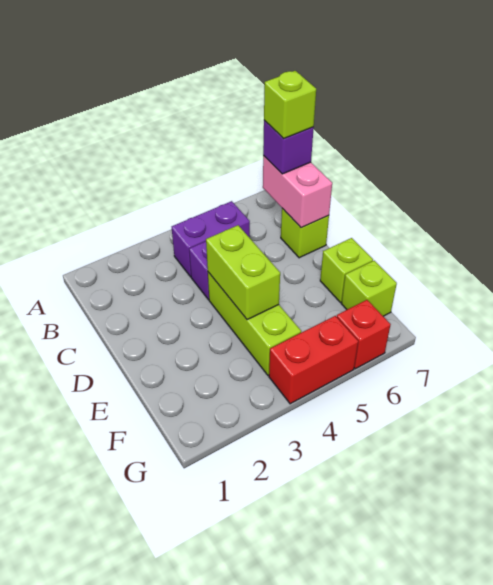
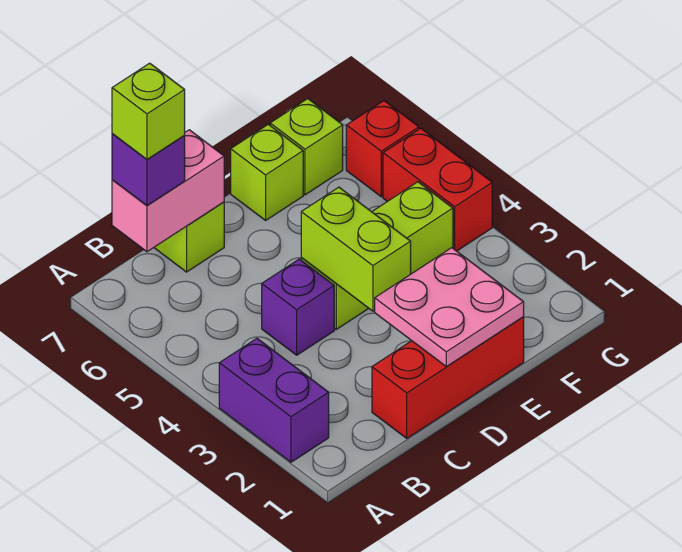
purple brick B4:B5 level 1 -> purple brick A2:A3 level 1
none -> red brick C1:E1 level 1
none -> pink plate D1:E2 level 2
lime brick D4:E4 level 2 -> lime brick D3:D4 level 2

